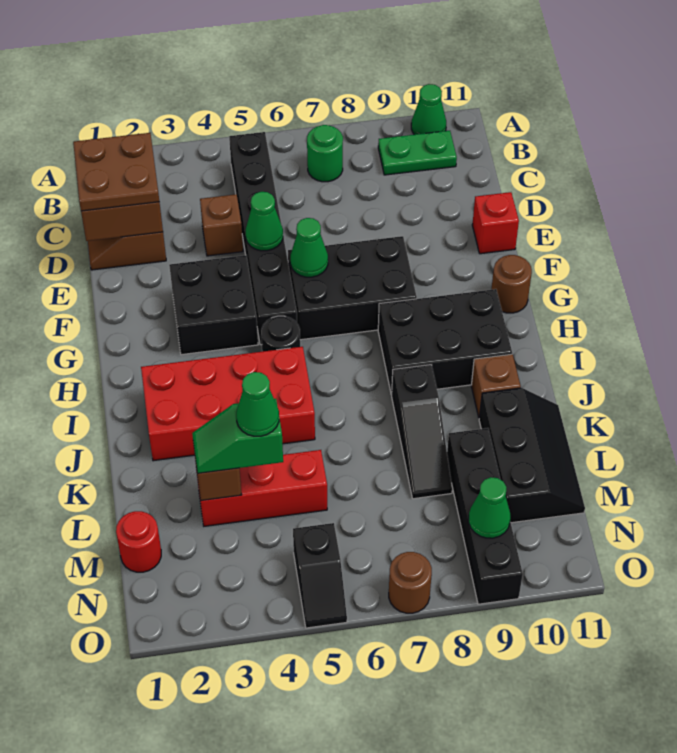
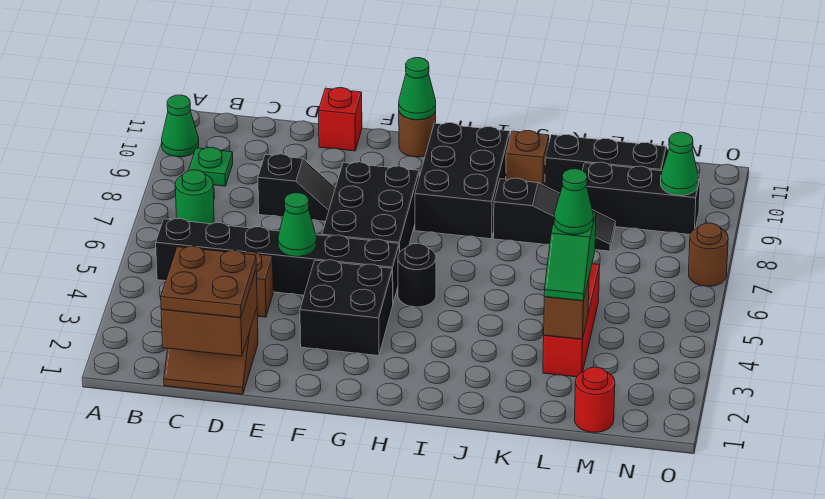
green plate B9:B10 level 1 -> green plate B9 level 1
green cone F6 level 2 -> green cone G11 level 2
red brick I2:J5 level 1 -> none
black brick L9:O9 level 1 -> black brick L9:N9 level 1
black slope N5:O5 level 1 top N -> black slope D8:E8 level 1 top D

